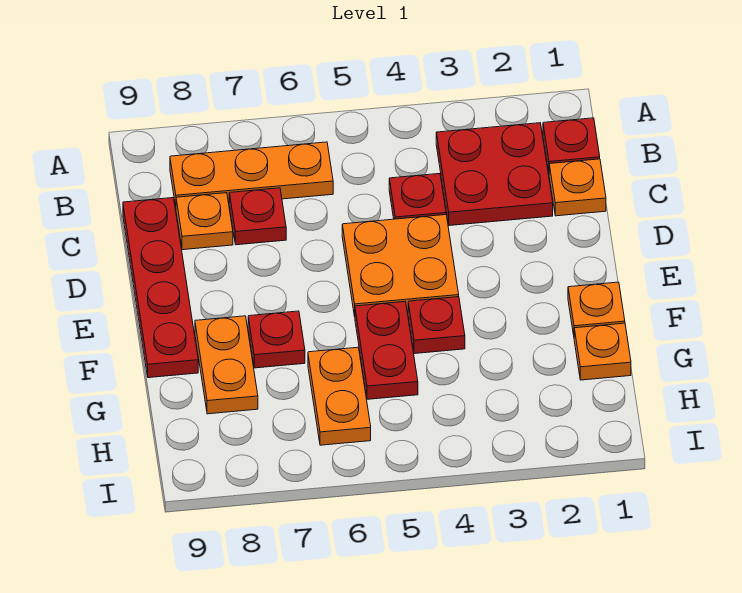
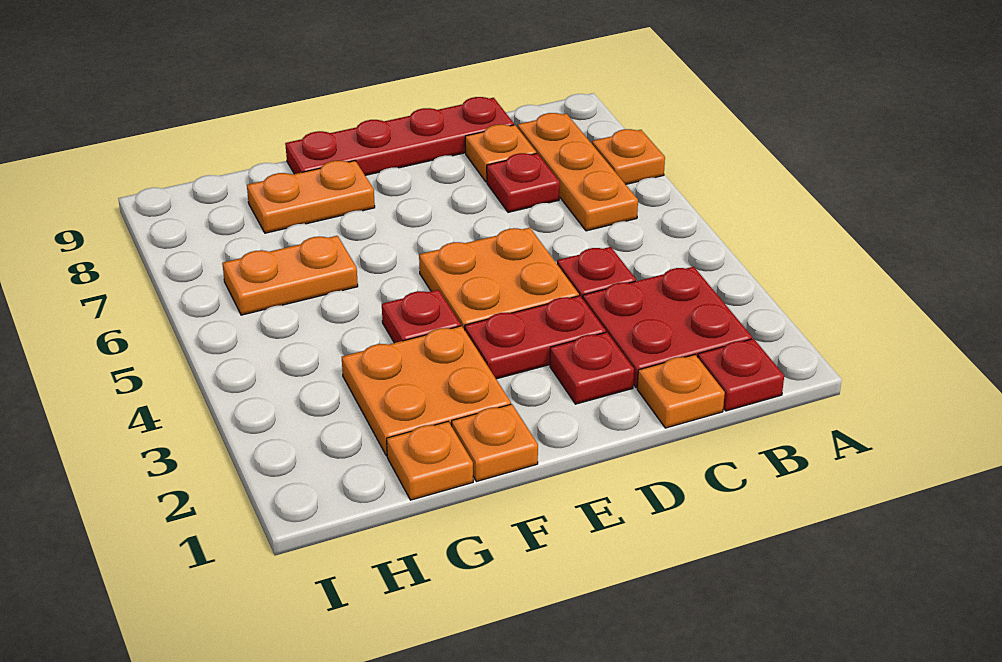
none -> orange plate A7 level 1
none -> orange plate F2:G3 level 1
red plate F5:G5 level 1 -> red plate D3:E3 level 1
red plate F7 level 1 -> red plate D2 level 1

